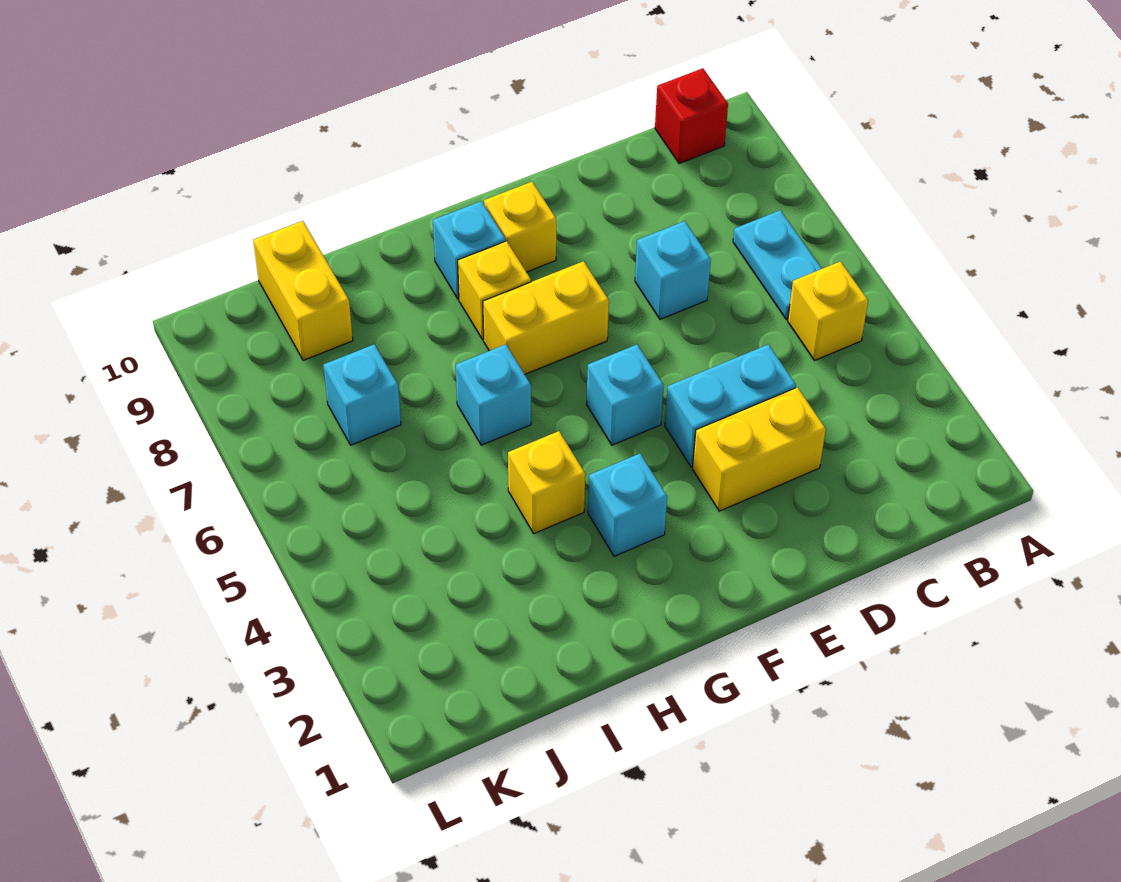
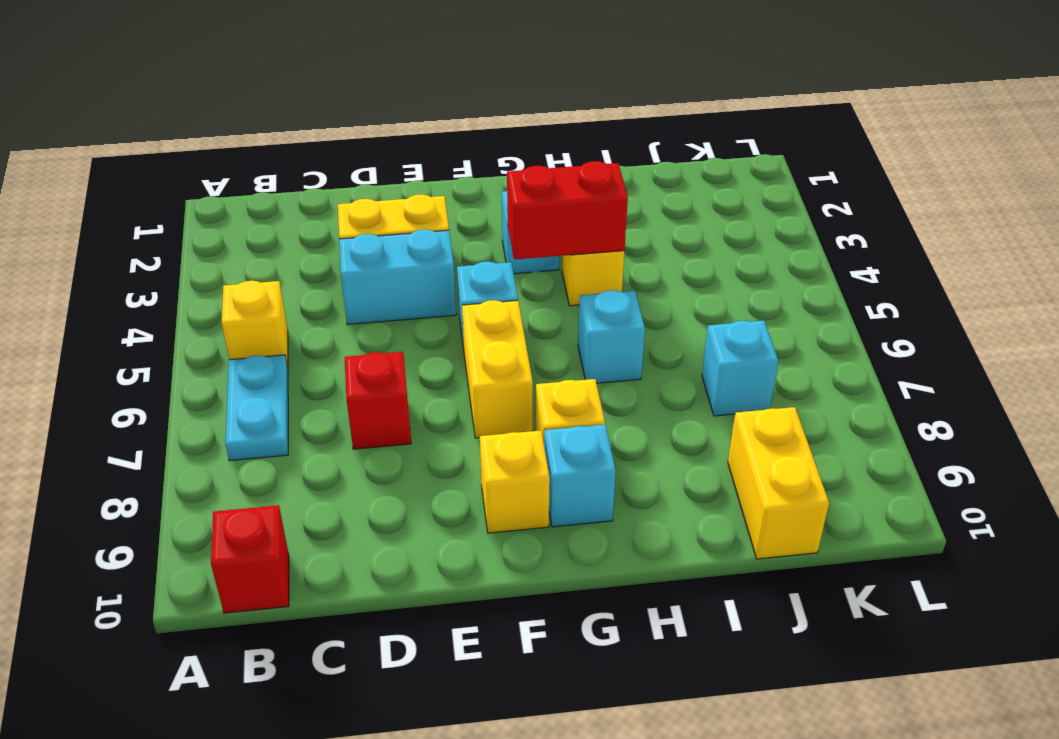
cyan brick D7 level 1 -> red brick D7 level 1
yellow brick F7:G7 level 1 -> yellow brick F6:F7 level 1
none -> red brick G4:H4 level 2

